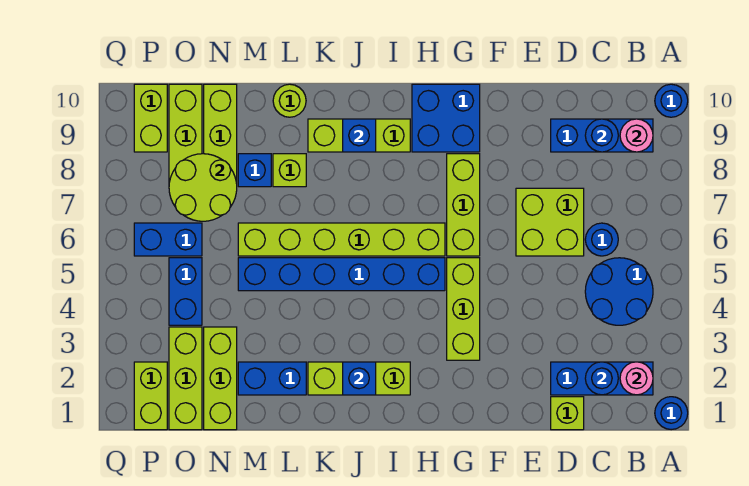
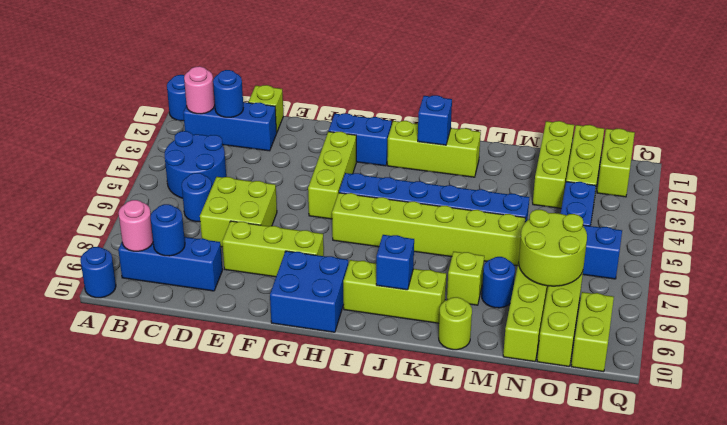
lime brick G6:G8 level 1 -> lime brick E8:G8 level 1
blue brick L2:M2 level 1 -> blue brick G2:H2 level 1
blue brick M8 level 1 -> blue round brick M8 level 1

